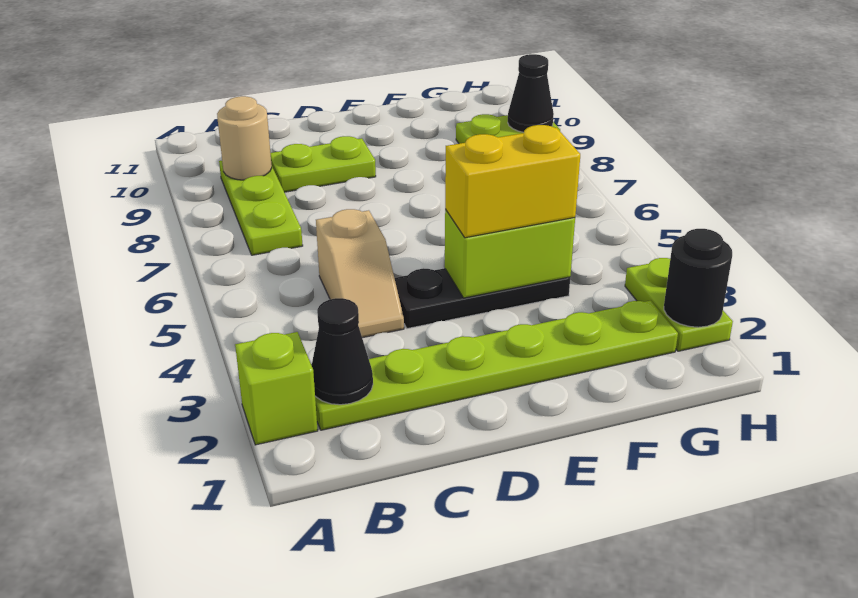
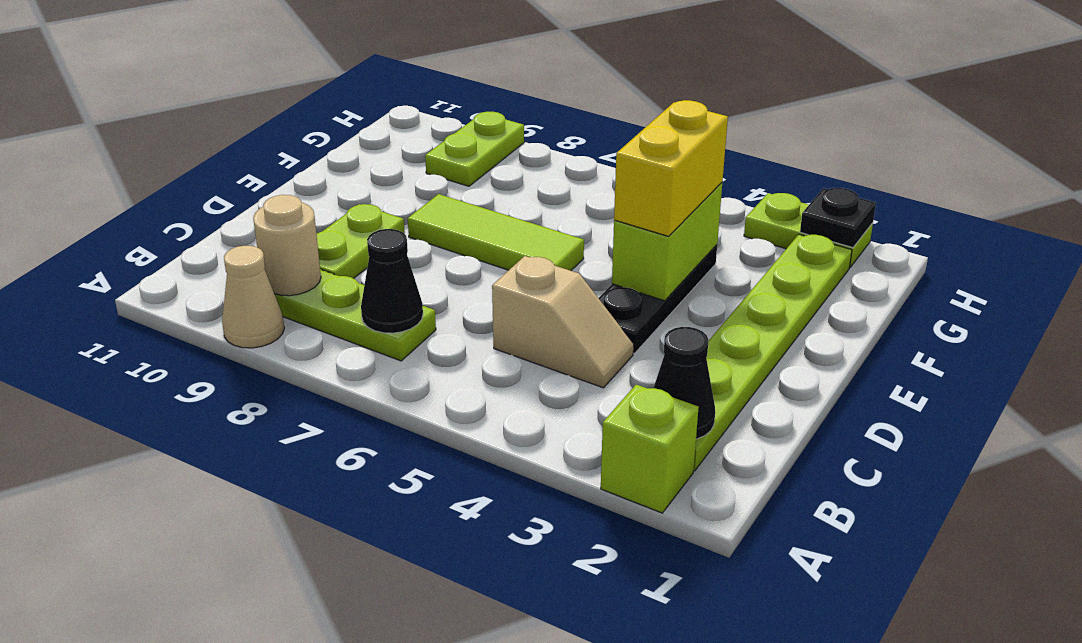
none -> tan cone A9 level 1
none -> lime tile E6:E8 level 1
black round brick H2 level 2 -> black plate H2 level 2
black cone H9 level 2 -> black cone B7 level 2

